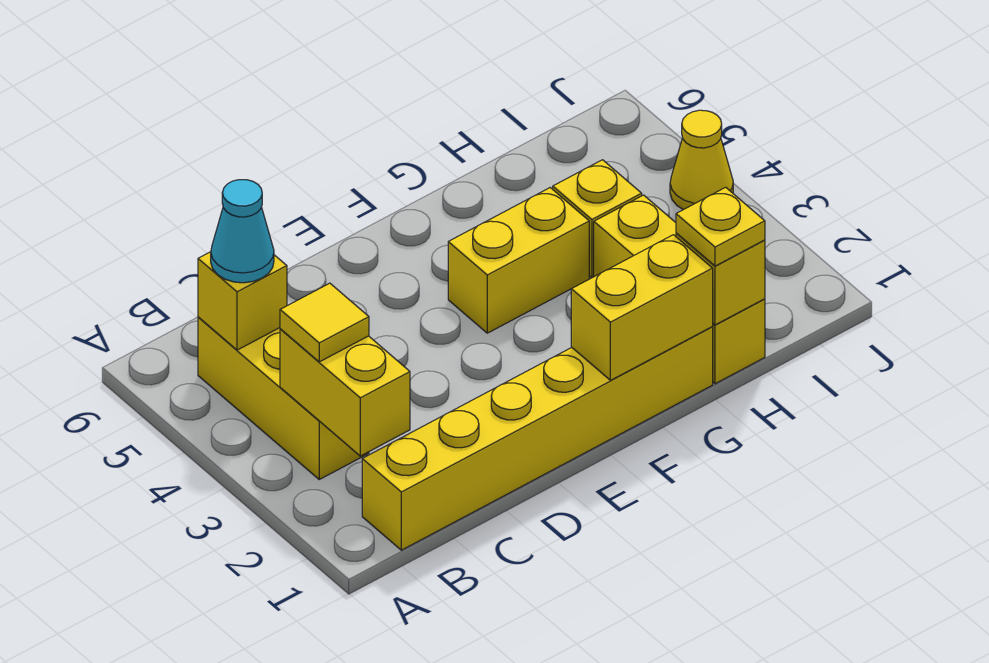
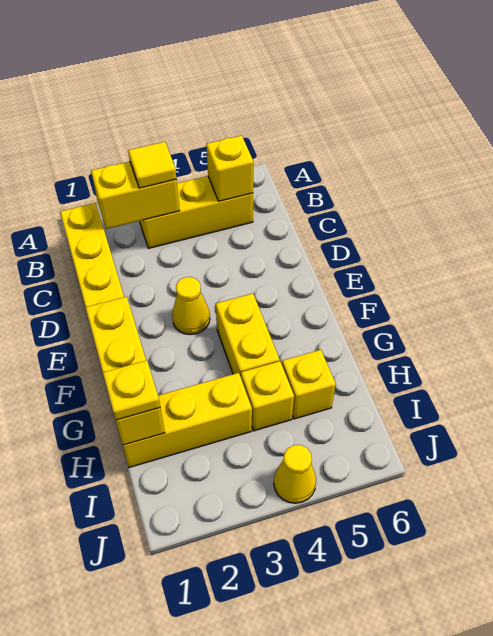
cyan cone B5 level 3 -> none
none -> yellow cone E3 level 1
none -> yellow brick H5 level 1

